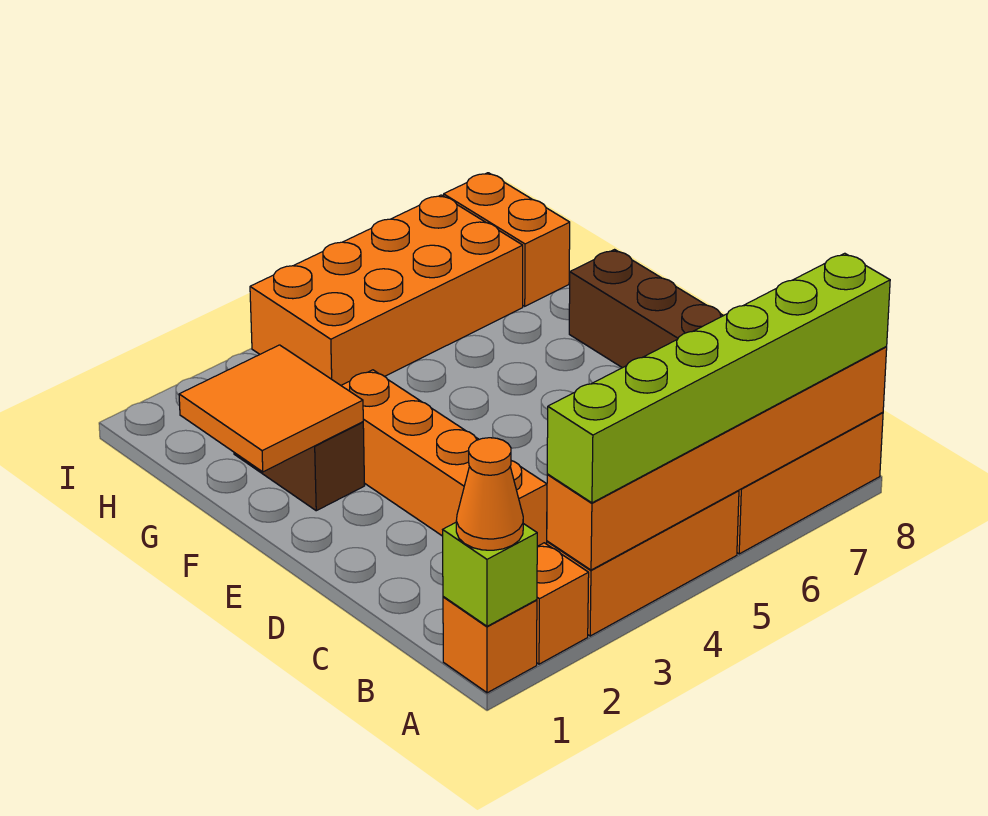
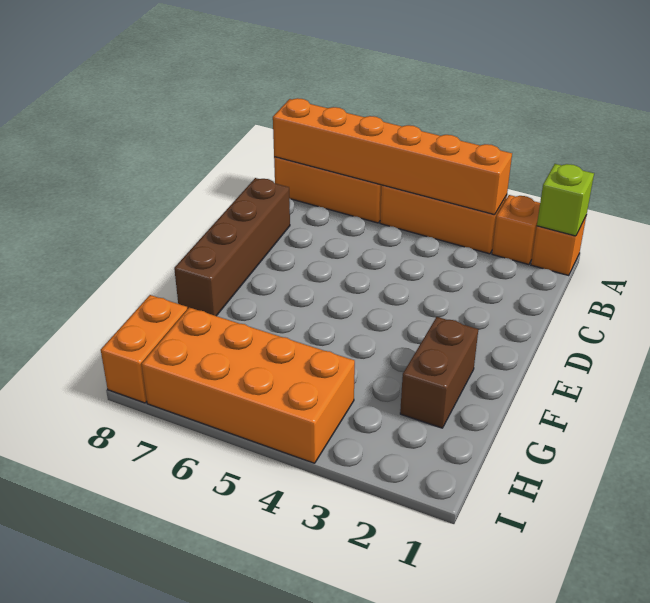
orange cone A1 level 3 -> none
lime brick A3:A8 level 3 -> none
orange brick C3:F3 level 1 -> none
orange tile F1:G2 level 2 -> none

